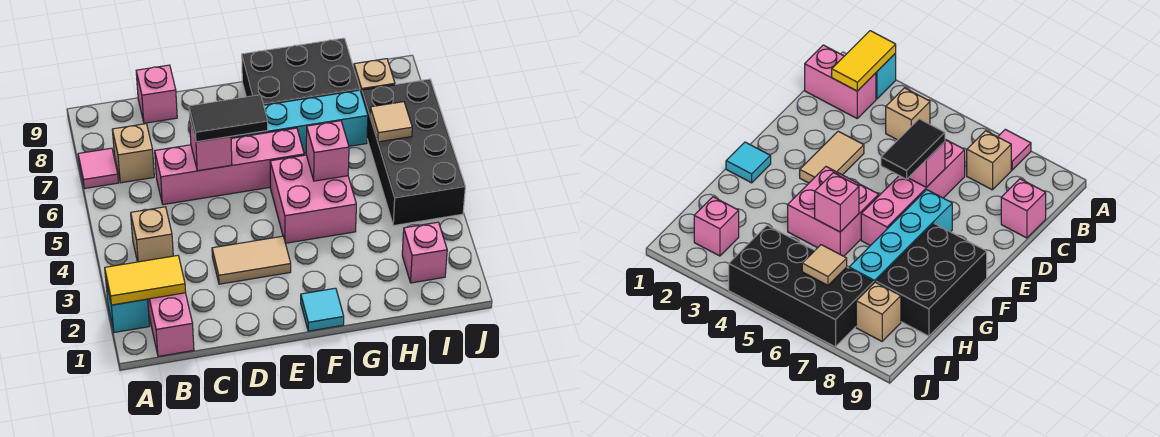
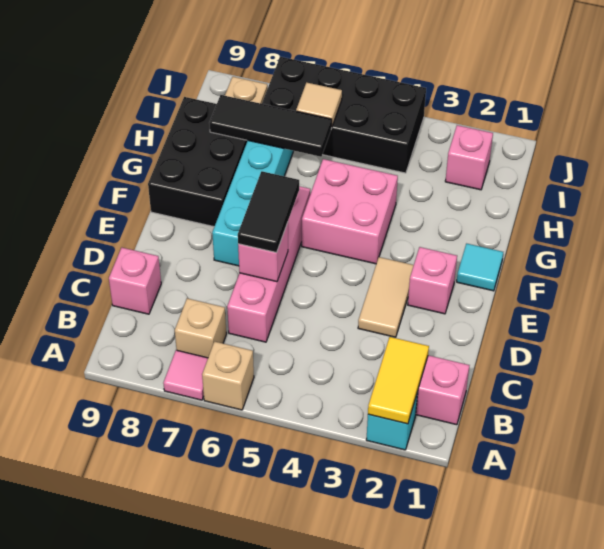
tan brick B4 level 1 -> tan brick A6 level 1
pink brick G5 level 2 -> pink brick E2 level 1
none -> black tile H6:H8 level 2

